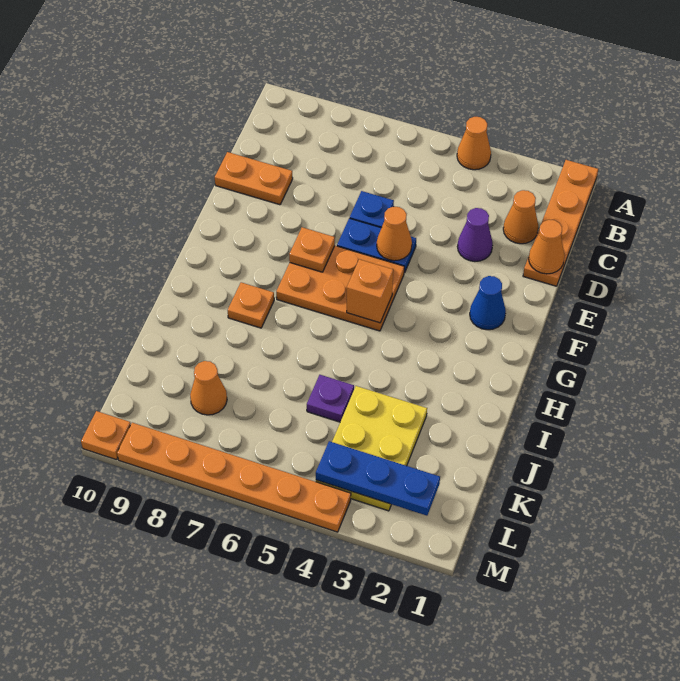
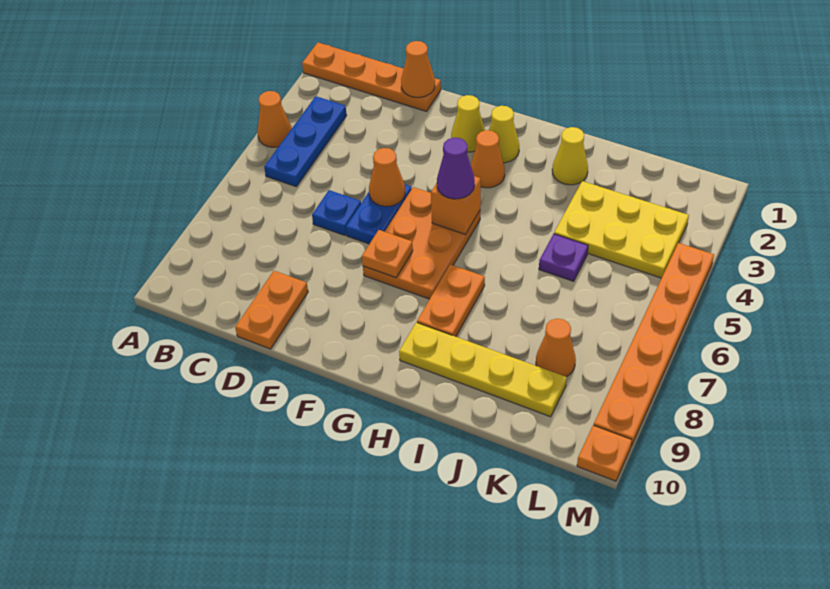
orange cone C2 level 1 -> orange cone G3 level 1
purple cone D3 level 1 -> purple cone G5 level 3
blue cone F2 level 1 -> yellow cone F2 level 1
none -> yellow cone G2 level 1
orange plate H8 level 1 -> orange plate H7:H8 level 1
none -> yellow plate H9:K9 level 1
none -> yellow cone I2 level 1
blue plate L2:L4 level 2 -> blue plate B3:B5 level 1

